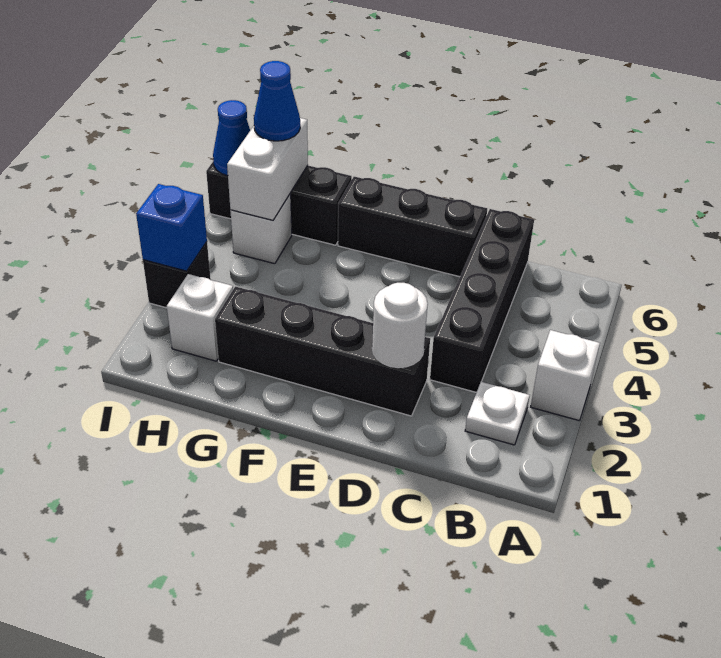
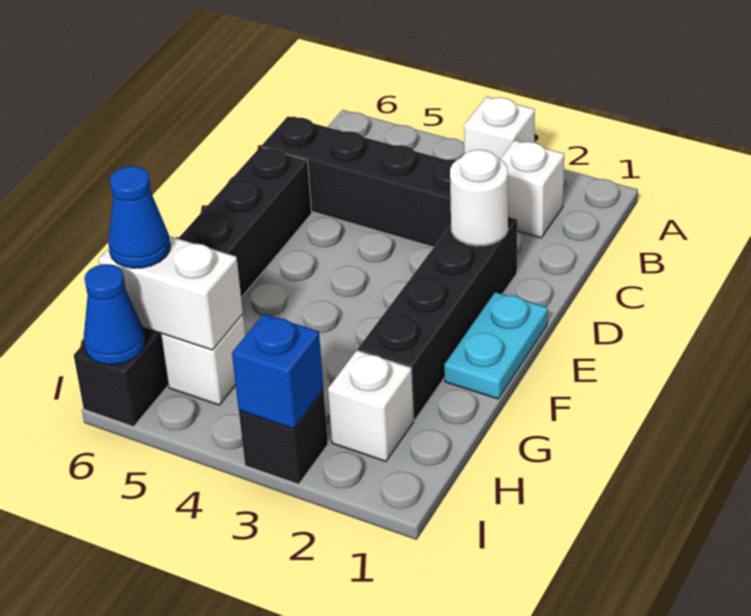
white plate B2 level 1 -> white brick B2 level 1
none -> cyan plate E1:F1 level 1

